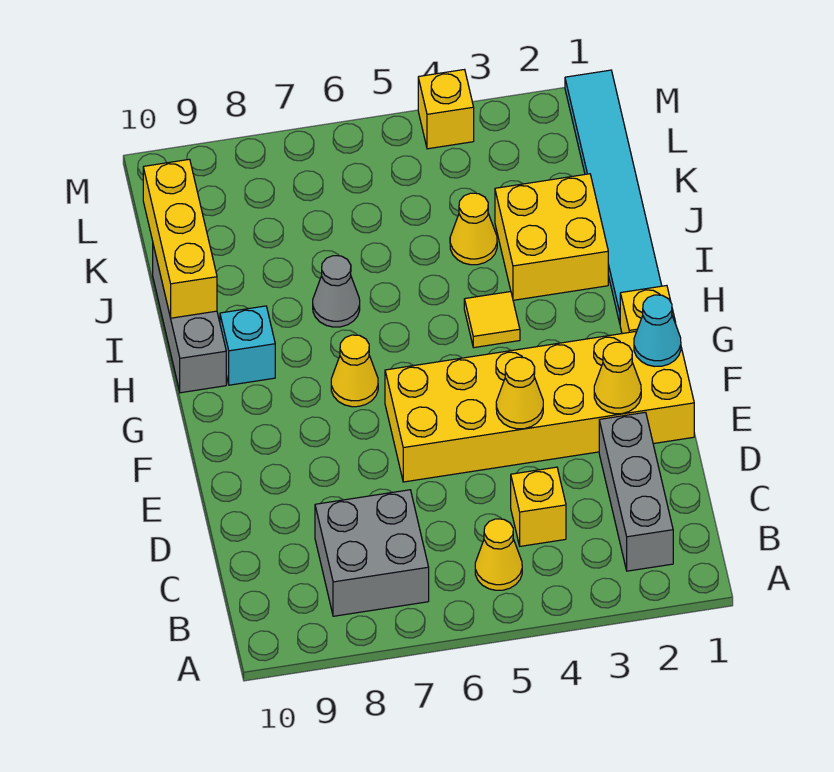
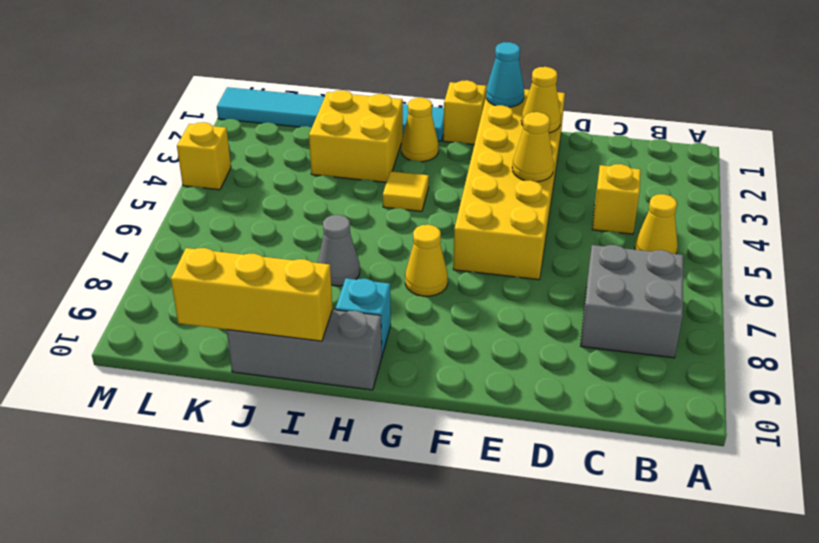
grey brick B2:D2 level 1 -> none
yellow cone J4 level 1 -> yellow cone H2 level 1

